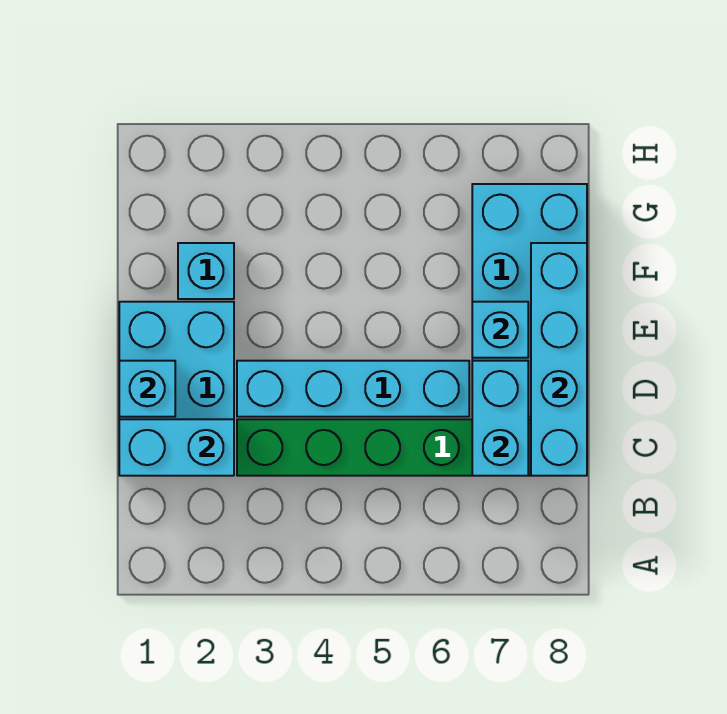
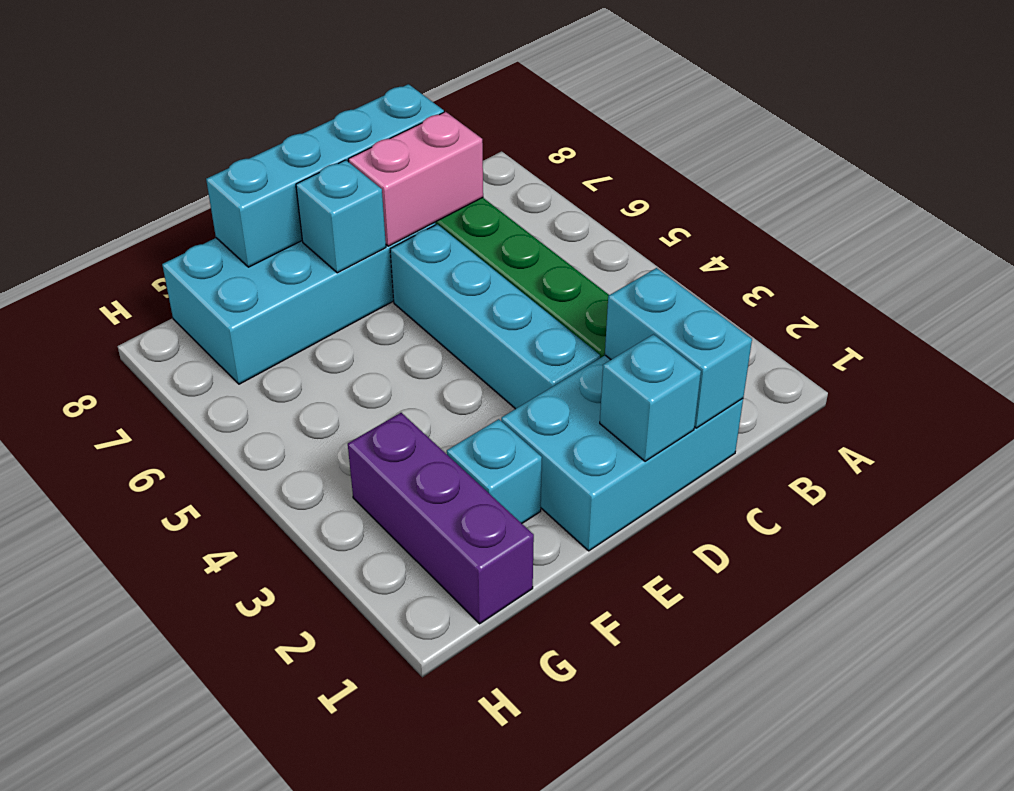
cyan brick C7:D7 level 2 -> pink brick C7:D7 level 2
none -> purple brick G1:G3 level 1

